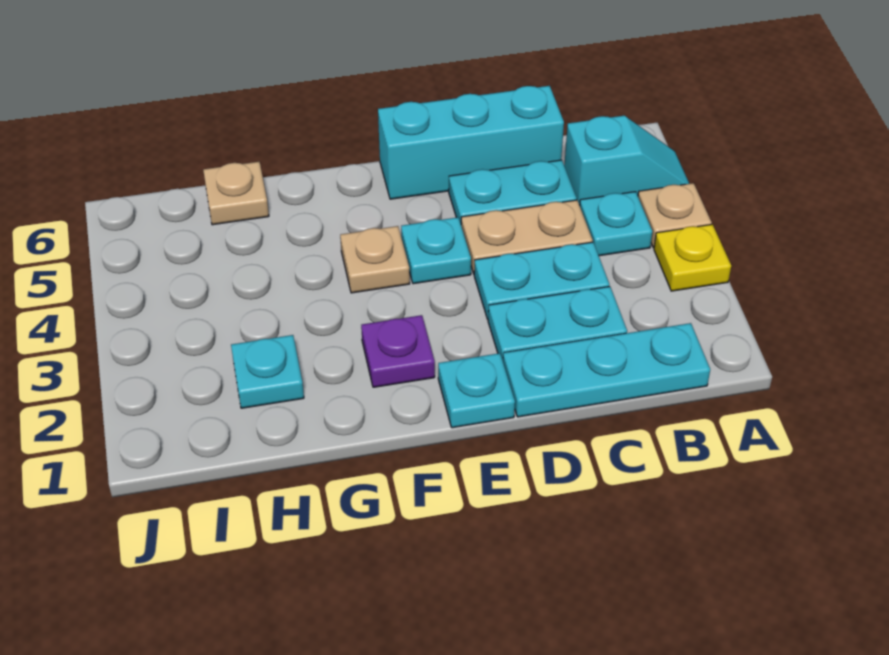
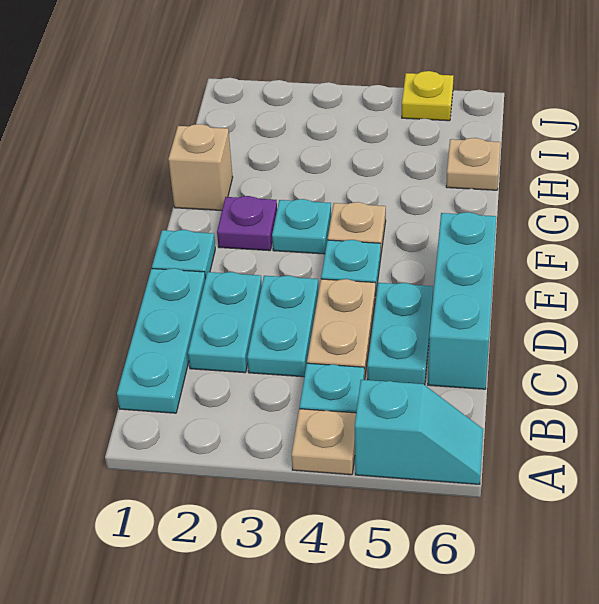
yellow plate A3 level 1 -> yellow plate J5 level 1
cyan slope A5:B5 level 1 top B -> cyan slope A5:A6 level 1 top 5
none -> tan brick G1 level 1
cyan plate H2 level 1 -> cyan plate F3 level 1

